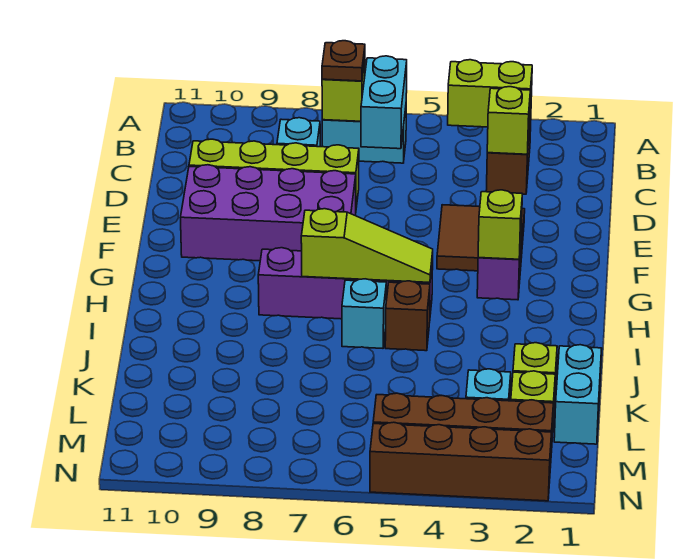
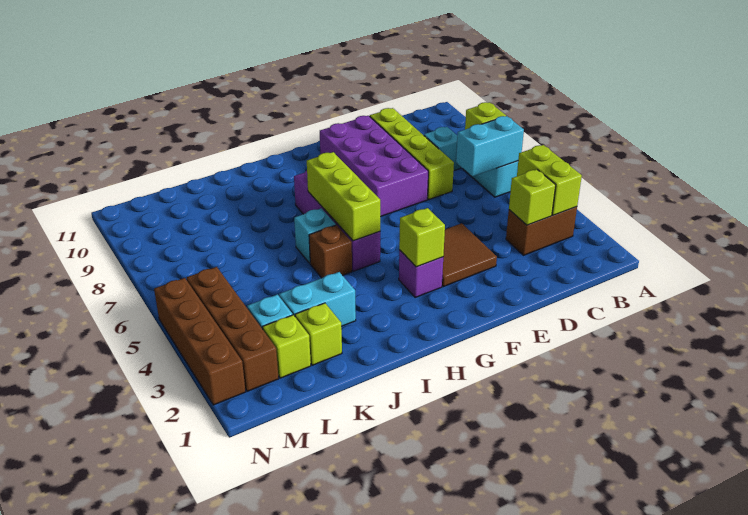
brown plate B7 level 3 -> none
lime slope H5:H7 level 2 top 7 -> lime brick H5:H7 level 2
cyan brick K1:L1 level 1 -> cyan brick J3:K3 level 1

